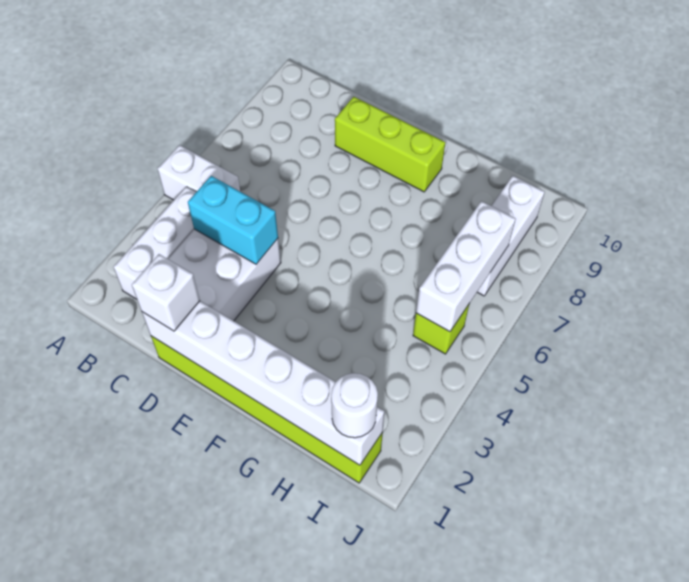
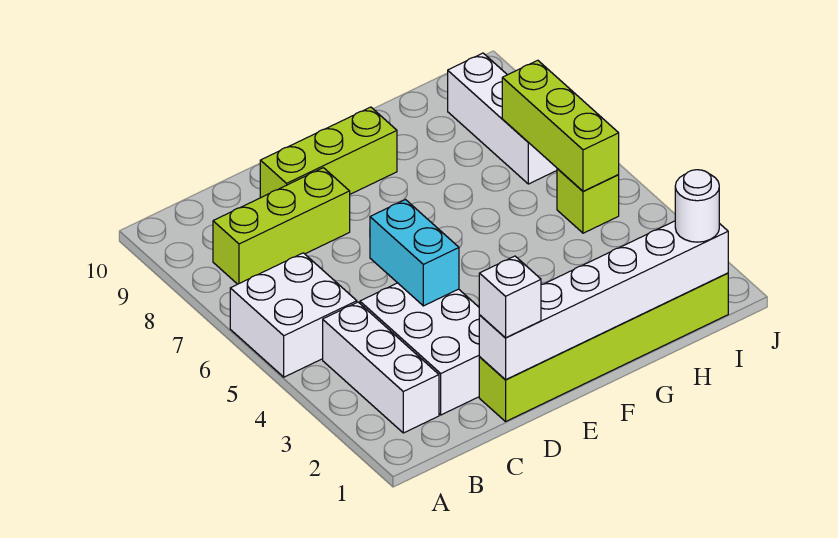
white brick A5:B5 level 1 -> white brick A5:B6 level 1
none -> lime brick B8:D8 level 1
cyan brick C4:D4 level 2 -> cyan brick D4:D5 level 2
white brick I5:I7 level 2 -> lime brick I5:I7 level 2

